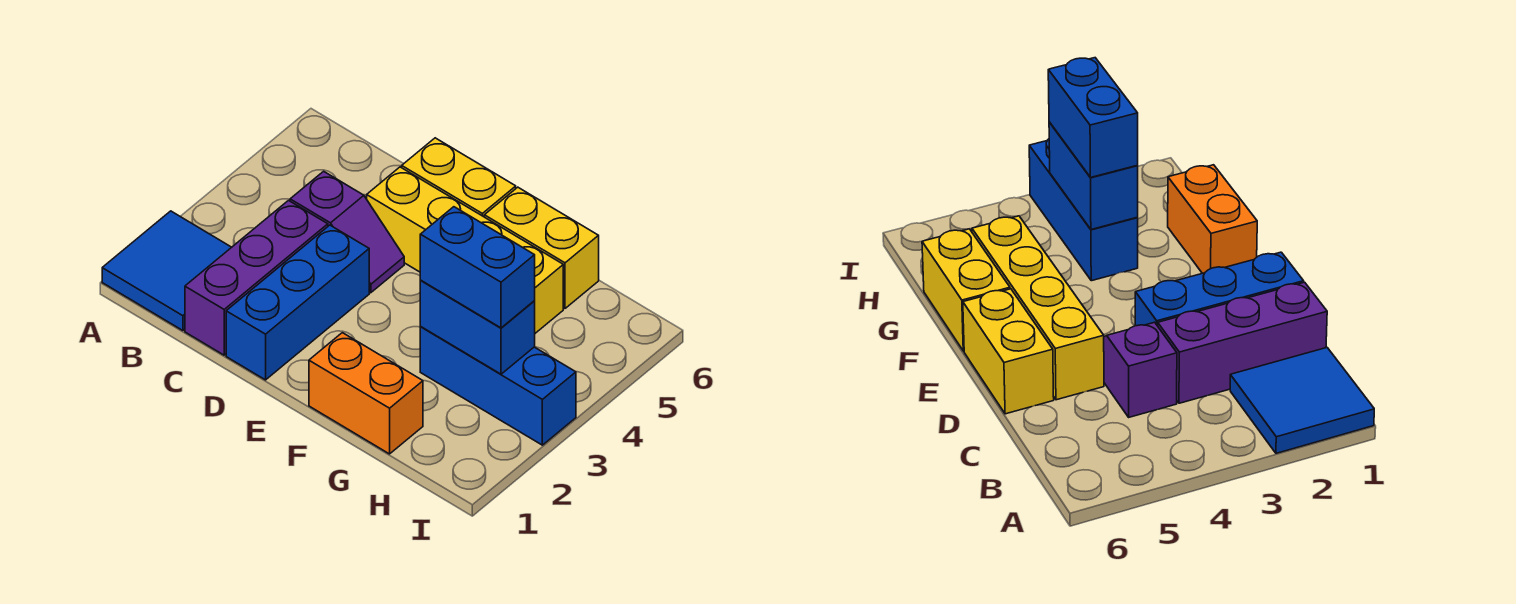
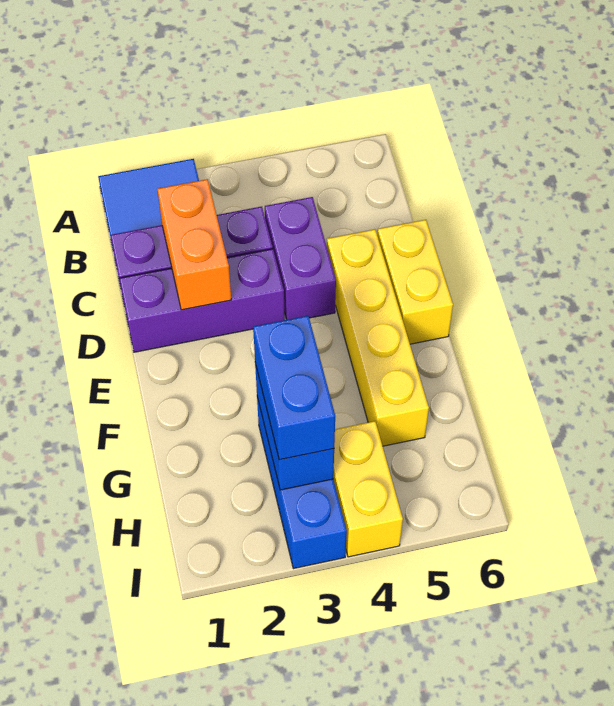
purple slope C4:D4 level 1 top C -> purple brick C4:D4 level 1
blue brick D1:D3 level 1 -> purple brick D1:D3 level 1
orange brick F1:G1 level 1 -> orange brick C2:D2 level 2
yellow brick F6:G6 level 1 -> yellow brick H4:I4 level 1

